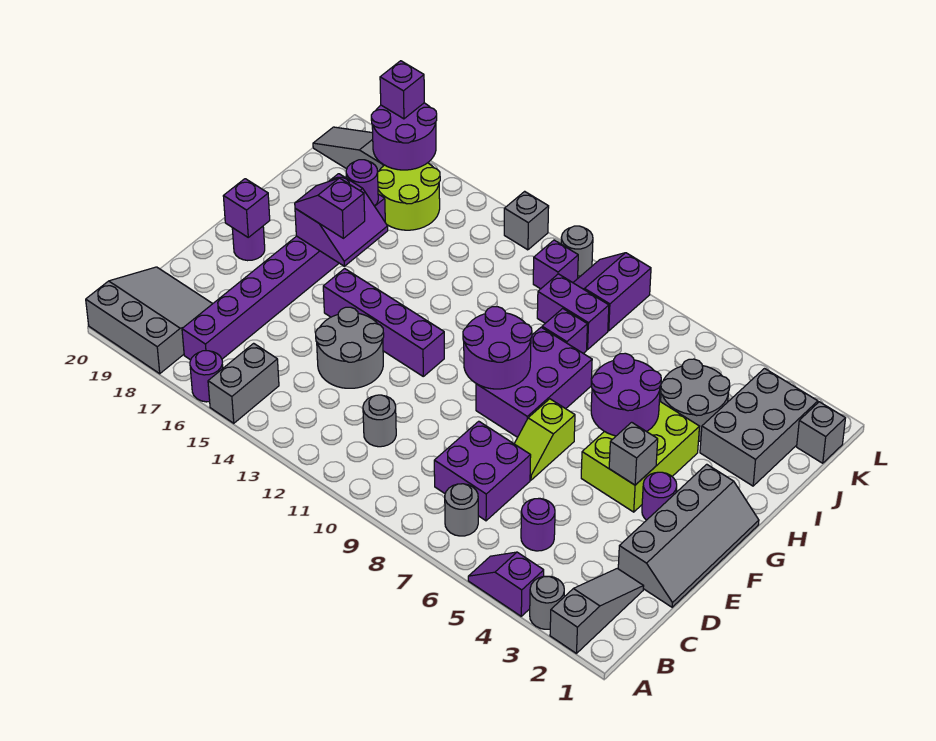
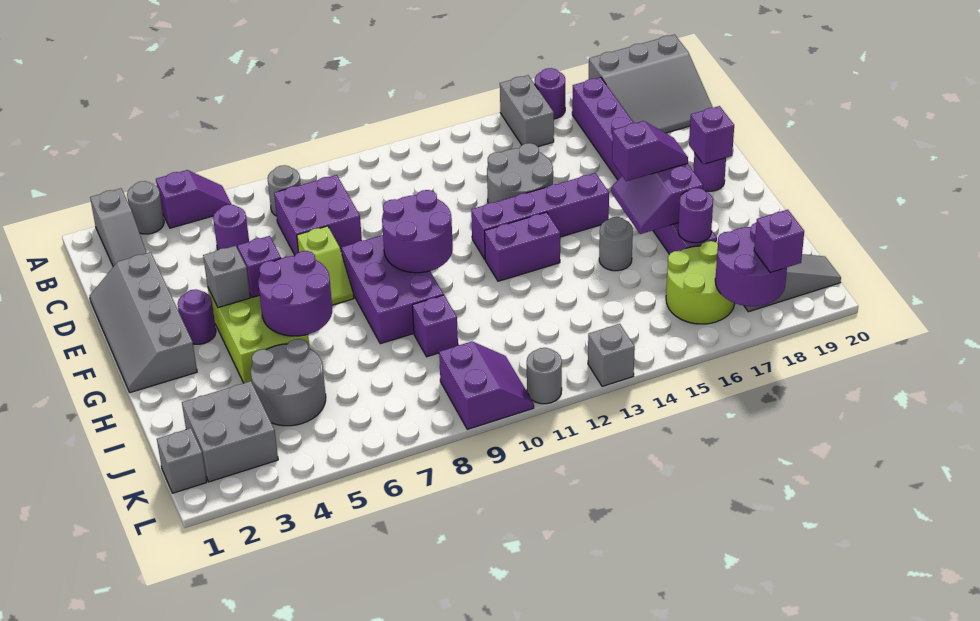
grey round brick C11 level 1 -> grey round brick H15 level 1
lime slope E7:F7 level 1 top F -> lime slope E7:F7 level 1 top E
grey brick I2:K3 level 1 -> grey brick J2:K3 level 1
purple brick J9:J10 level 1 -> purple brick G12:G13 level 1
purple brick K11 level 1 -> purple brick F5 level 2

